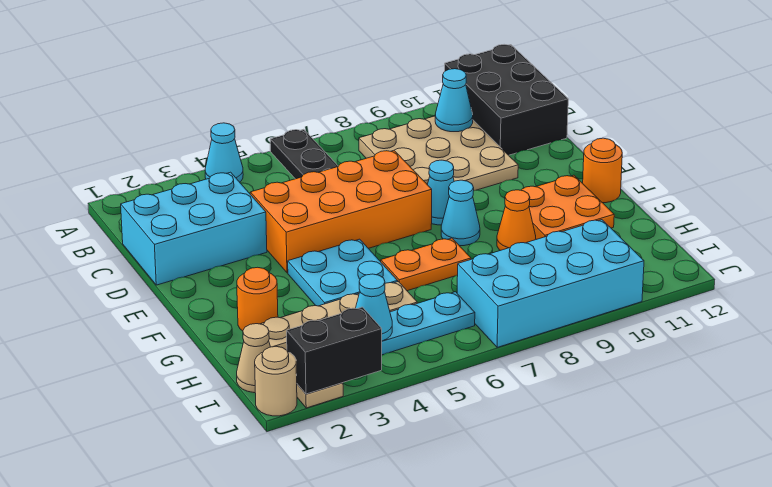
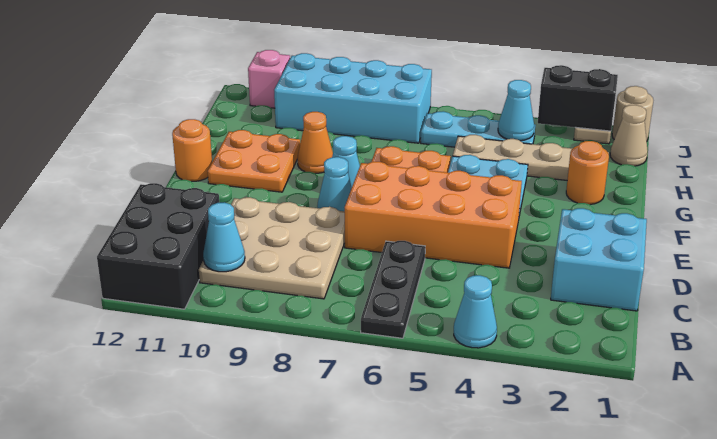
cyan brick C1:D3 level 1 -> cyan brick C1:D2 level 1
none -> pink brick J11 level 1

